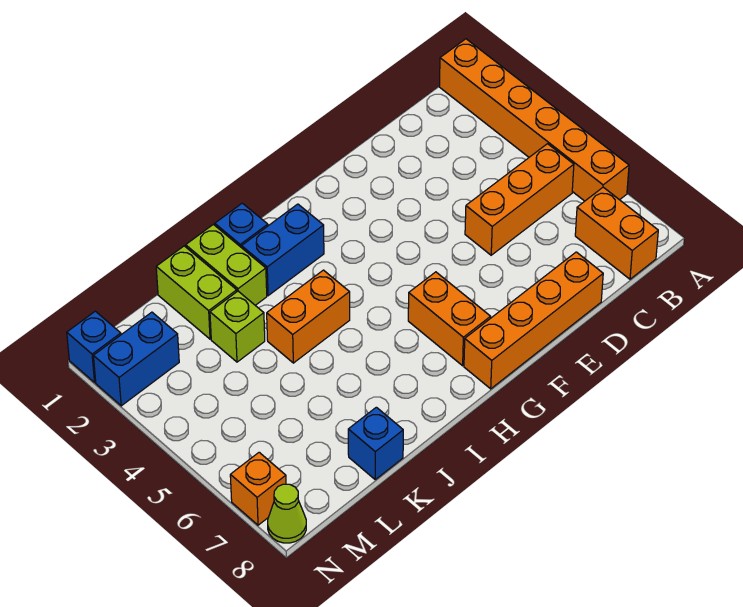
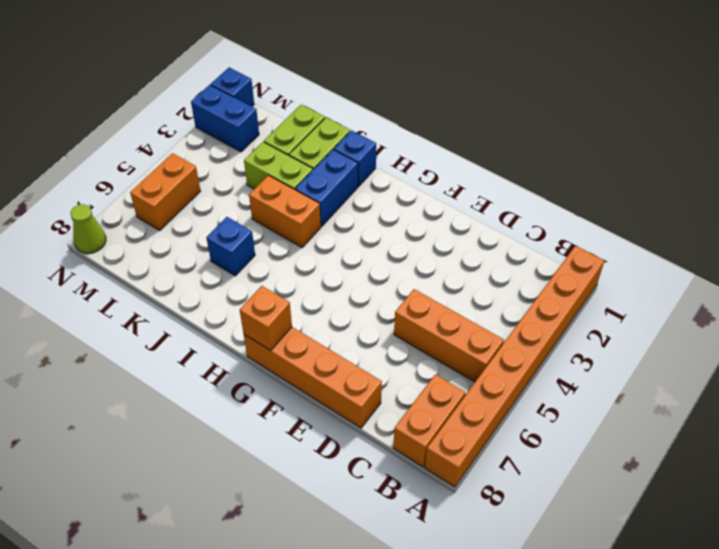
orange brick A1:A6 level 1 -> orange brick A1:A8 level 1
orange brick G6:G7 level 1 -> orange brick M5:M6 level 1
blue brick H2:I2 level 1 -> blue brick I2:I3 level 1
lime brick K3 level 1 -> lime brick J3:K3 level 1
blue brick K8 level 1 -> blue brick J6 level 1
orange brick N7 level 1 -> orange brick G8 level 2

